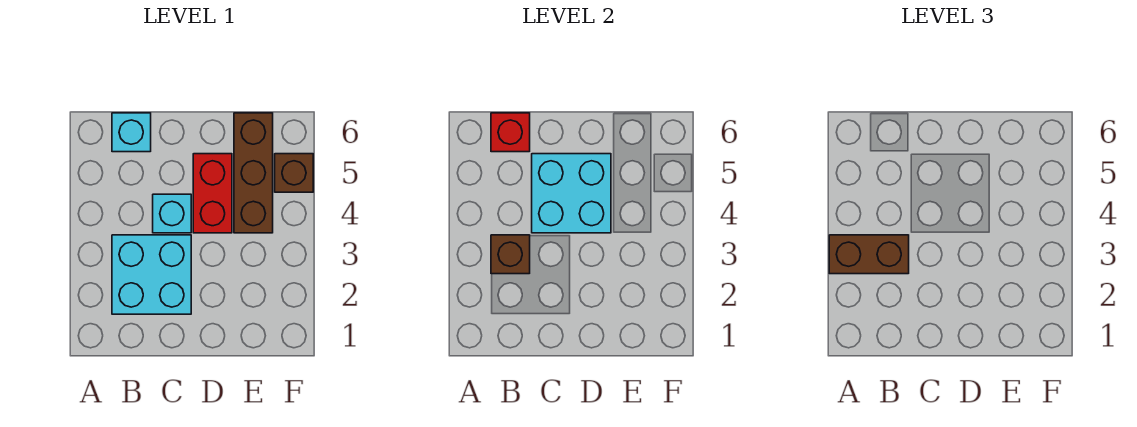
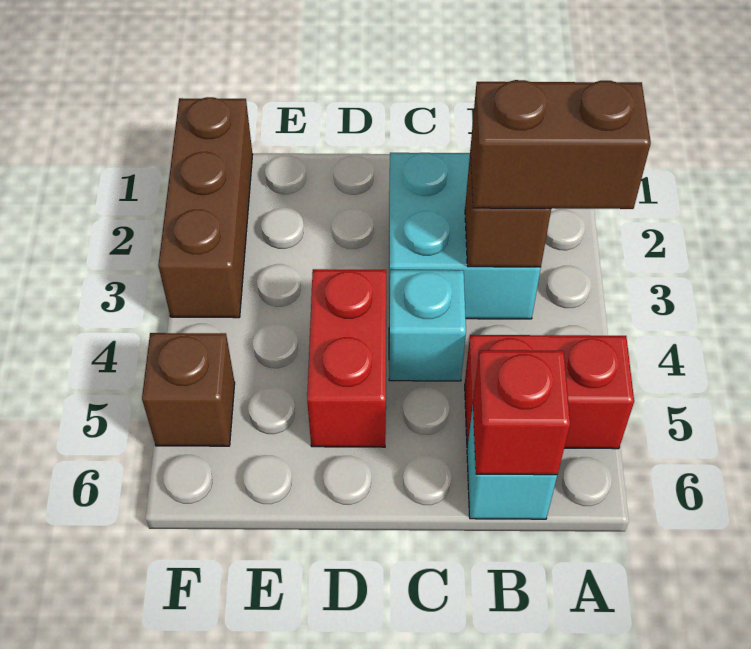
none -> red brick A5:B5 level 1
cyan brick C4:D5 level 2 -> none
brown brick E4:E6 level 1 -> brown brick F1:F3 level 1

